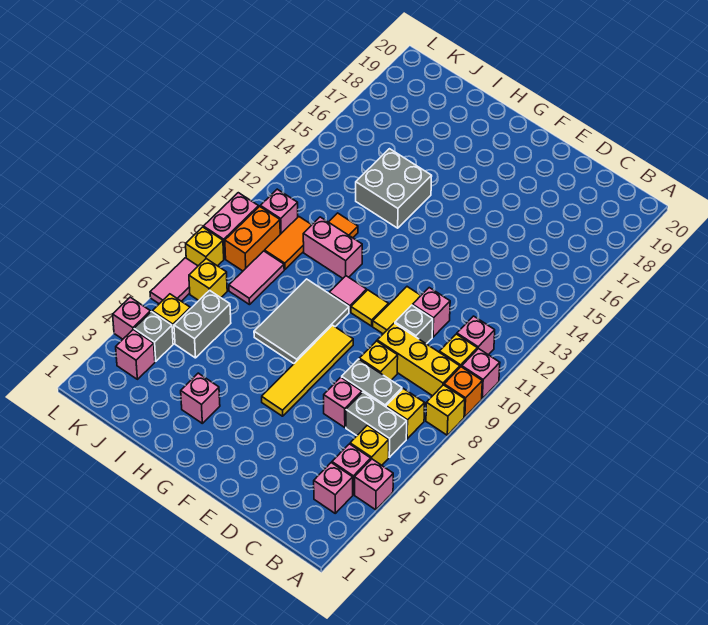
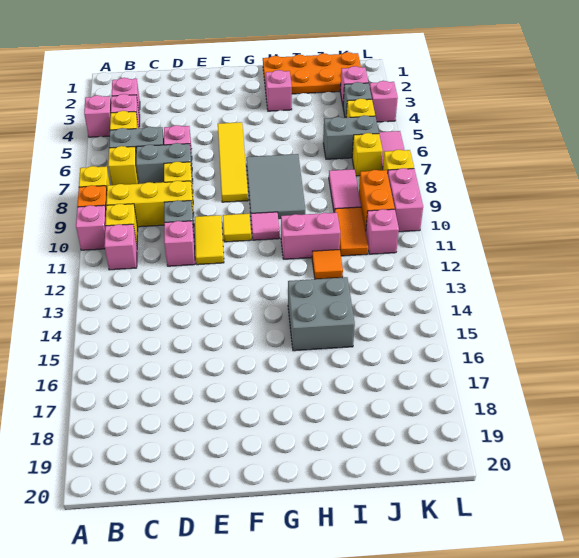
none -> orange plate H1:K2 level 1
grey brick J5:J6 level 1 -> grey brick J6:K6 level 1

